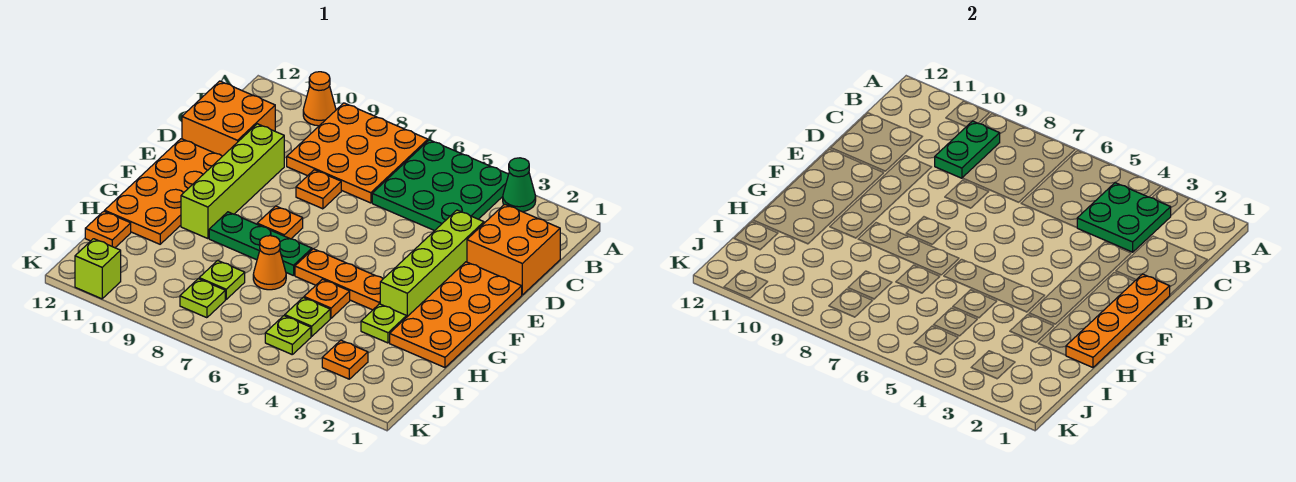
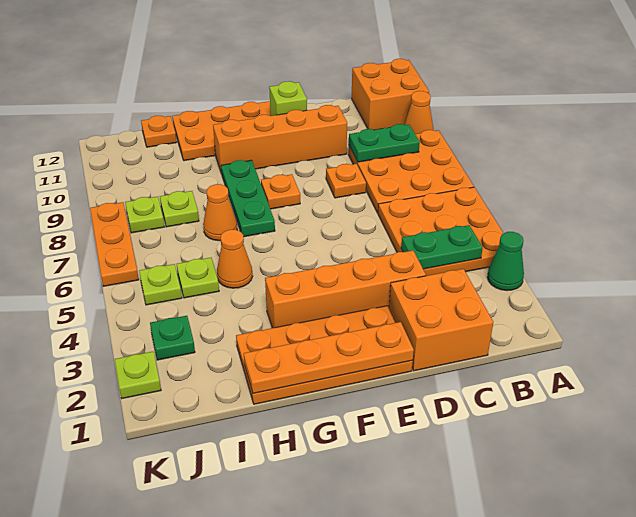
green plate A4:C6 level 1 -> orange plate A4:C6 level 1
green plate B3:C4 level 2 -> green plate B4:C4 level 2
orange brick C11:D12 level 1 -> orange brick A11:B12 level 1
lime brick D3:G3 level 1 -> orange brick D3:G3 level 1
lime brick D10:G10 level 1 -> orange brick D10:G10 level 1
orange plate G4:G6 level 1 -> orange plate K6:K8 level 1
lime plate H3 level 1 -> lime plate K2 level 1
orange plate H5 level 1 -> orange cone H5 level 1
orange plate J3 level 1 -> green plate J3 level 1
lime brick K11 level 1 -> lime brick E11 level 2

